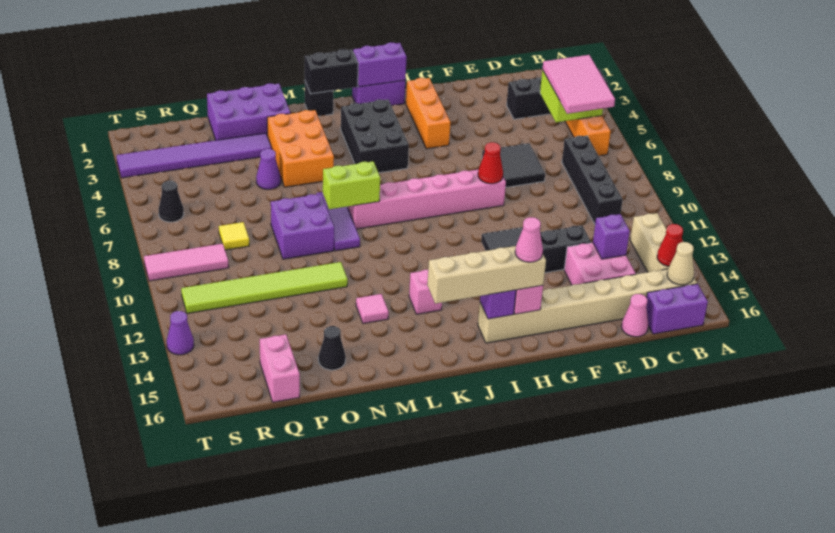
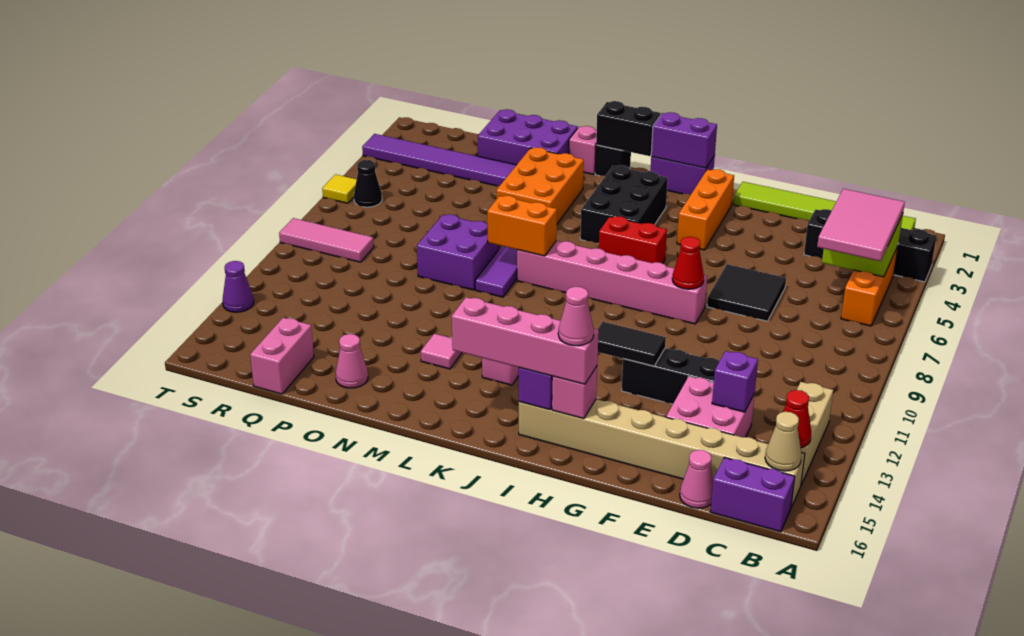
black brick C7:C10 level 1 -> none
tan brick H15:K15 level 3 -> pink brick H15:K15 level 3
none -> red brick I6:J6 level 1
lime brick L8:M8 level 2 -> orange brick L8:M8 level 2
none -> pink brick M1 level 1
lime tile N11:S11 level 1 -> lime tile B1:G1 level 1
purple cone O5 level 1 -> none
black cone O15 level 1 -> pink cone O15 level 1
yellow tile Q8 level 1 -> yellow tile T6 level 1

